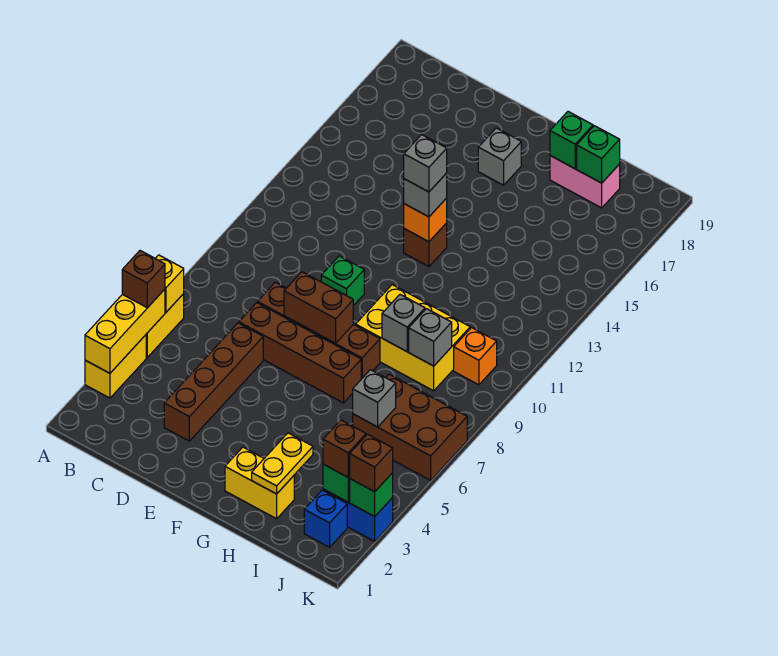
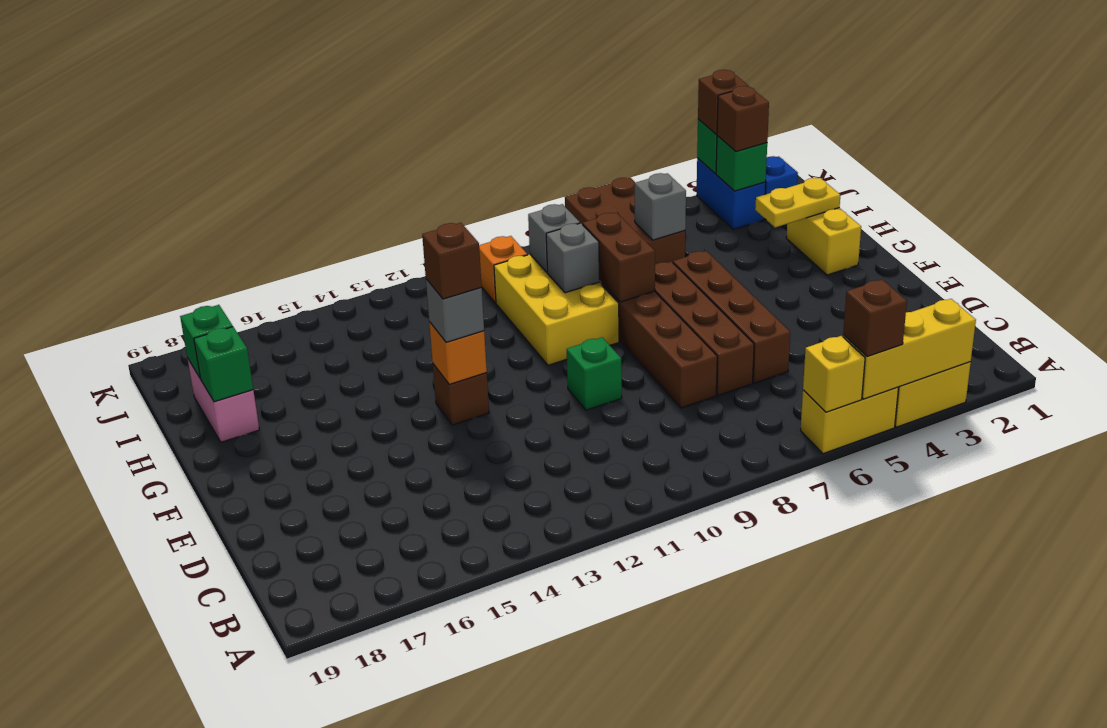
brown brick D3:D6 level 1 -> brown brick D6:G6 level 1
brown brick E8:F8 level 2 -> brown brick G8:H8 level 2
grey brick F13 level 4 -> brown brick F13 level 4
grey brick F17 level 1 -> none

